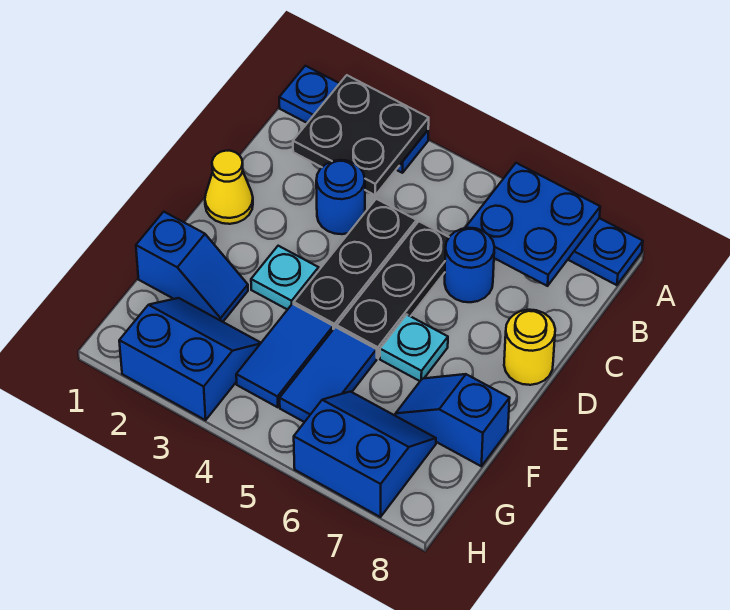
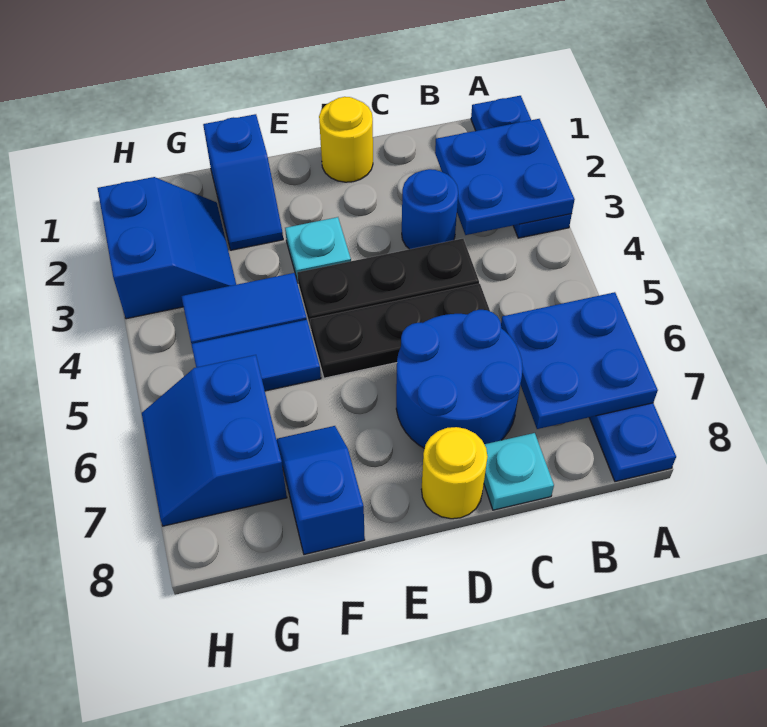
black plate A2:B3 level 2 -> blue plate A2:B3 level 2
blue round brick C6 level 1 -> blue round brick C6:D7 level 1
yellow cone D1 level 1 -> yellow round brick D1 level 1
cyan plate E6 level 1 -> cyan plate C8 level 1
blue slope G6:H7 level 1 top H -> blue slope G6:H7 level 1 top G

